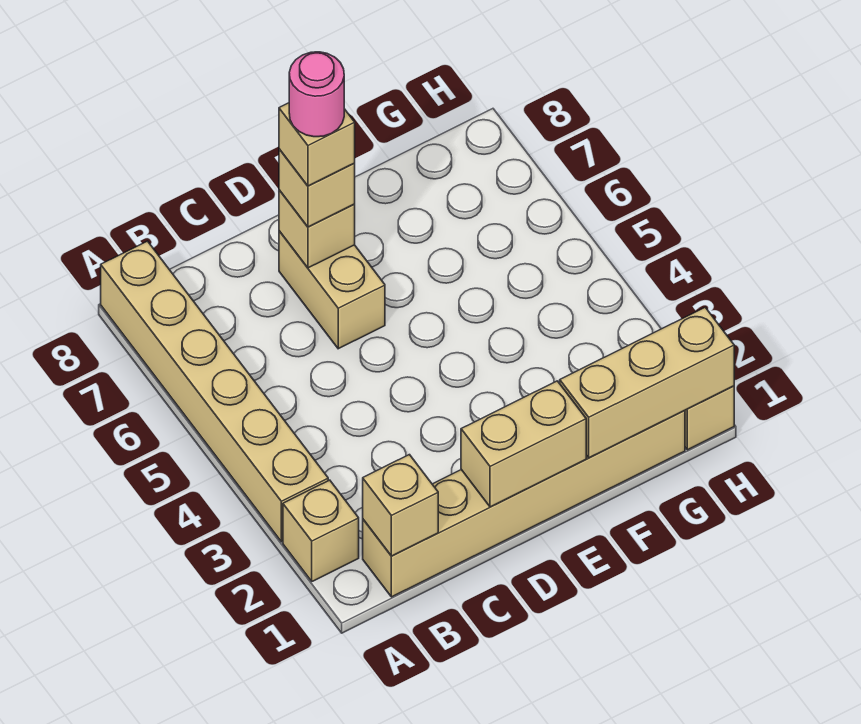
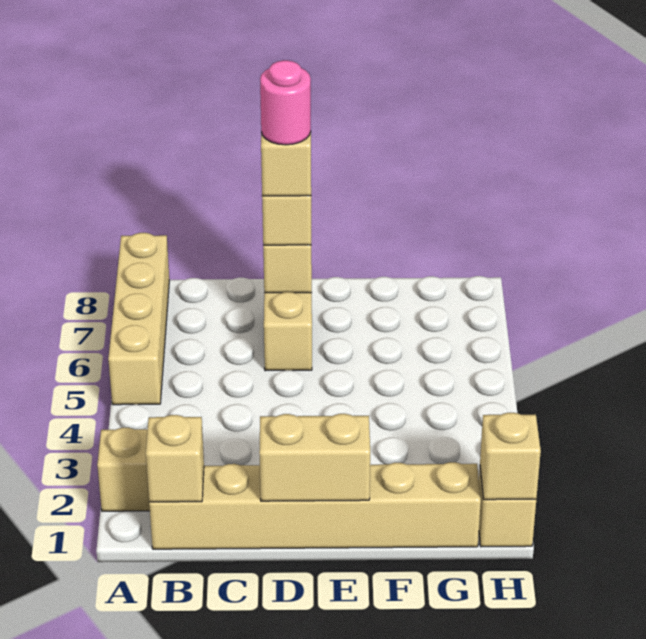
tan brick A3:A8 level 1 -> tan brick A5:A8 level 1
tan brick F1:H1 level 2 -> tan brick H1 level 2

